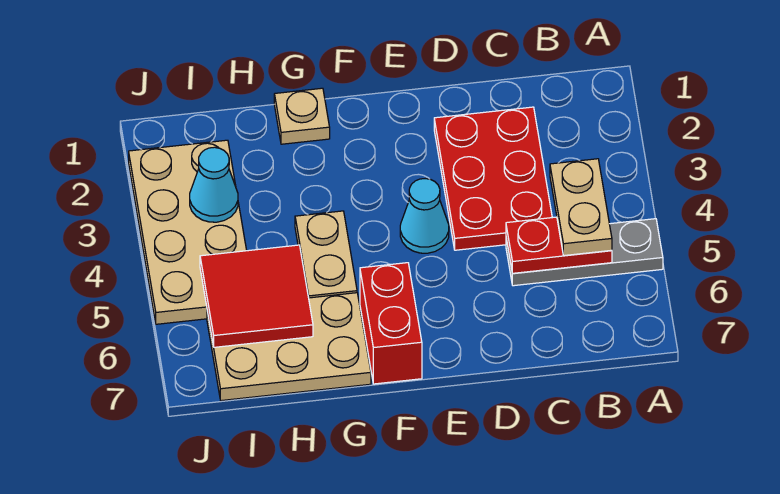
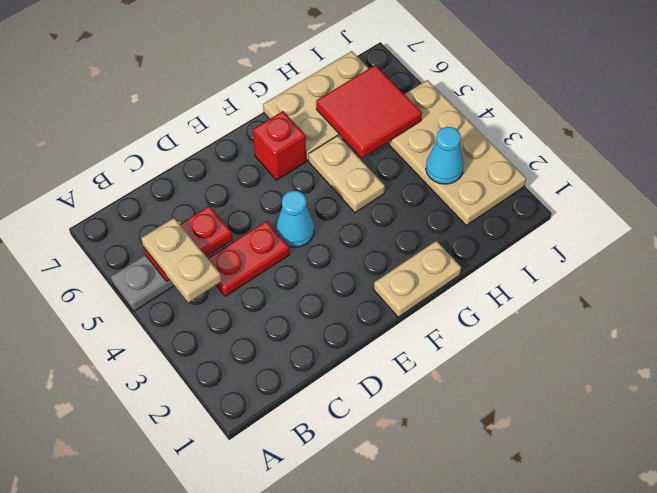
red plate C2:D4 level 1 -> red plate C4:D4 level 1
red brick F6:F7 level 1 -> red brick F6 level 1
tan plate G1 level 1 -> tan plate F1:G1 level 1

